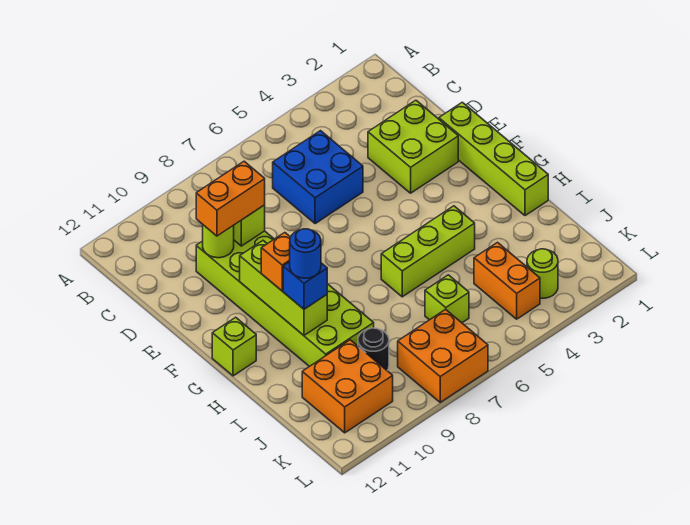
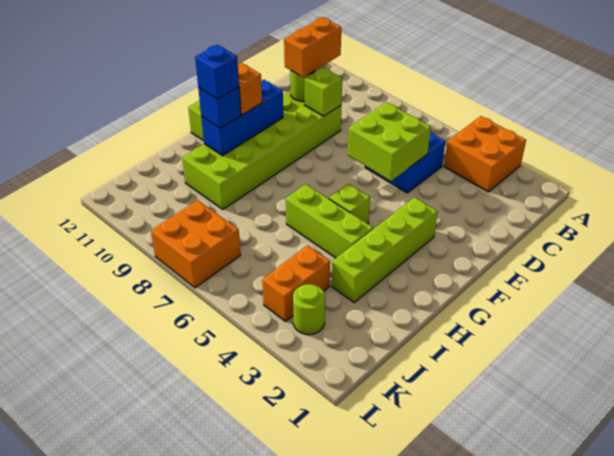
lime brick D2:E3 level 1 -> lime brick D5:E6 level 2
orange brick D9:D10 level 3 -> orange brick C10:D10 level 3
lime brick E1:H1 level 1 -> lime brick F3:I3 level 1
lime brick F10:H10 level 2 -> blue brick F10:H10 level 2
blue round brick H10 level 4 -> blue brick H10 level 4
lime brick J6 level 1 -> lime brick G5 level 1
black round brick J9 level 1 -> none
orange brick J10:K11 level 1 -> orange brick A3:B4 level 1

